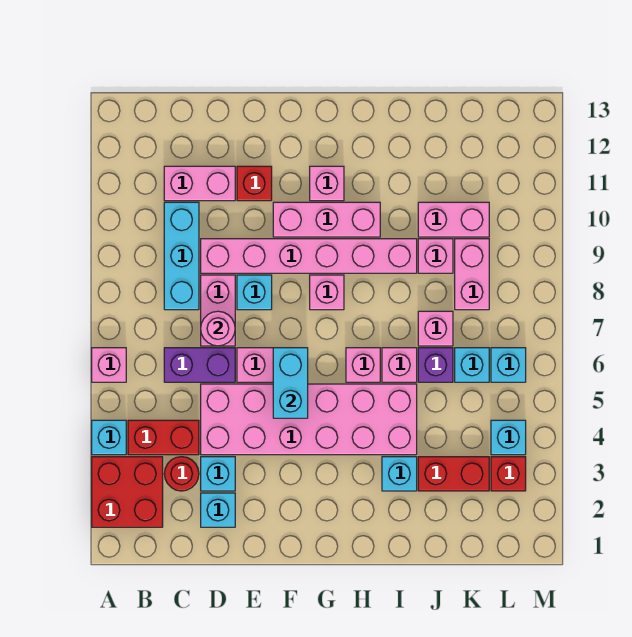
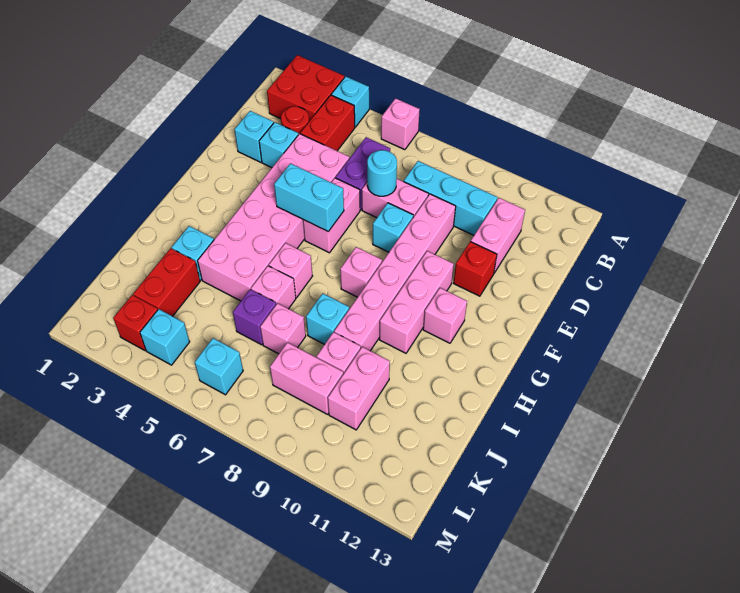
pink round brick D7 level 2 -> cyan round brick D7 level 2
cyan brick K6 level 1 -> cyan brick I8 level 1

